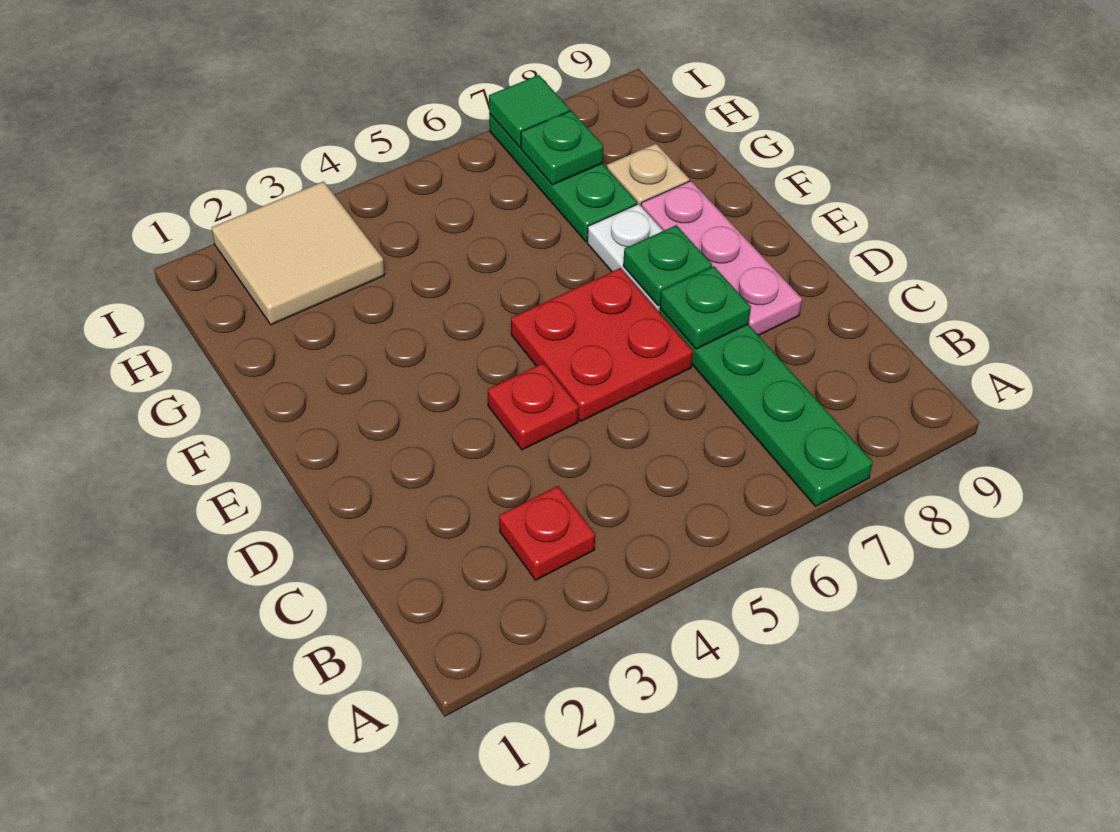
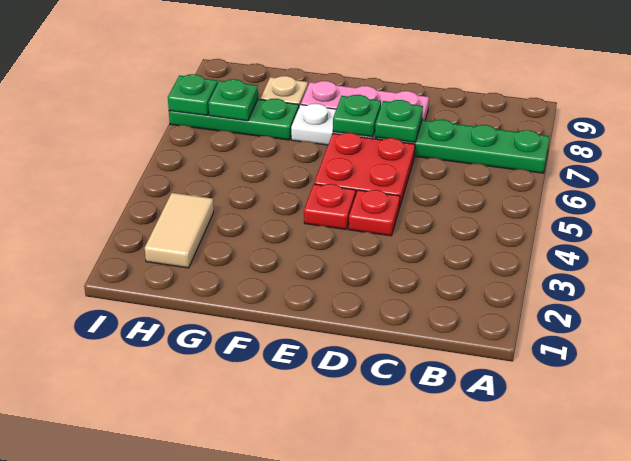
red plate B3 level 1 -> red plate E4 level 1
tan tile H2:I3 level 1 -> tan tile H2:H3 level 1
green tile I7 level 2 -> green plate I7 level 2

